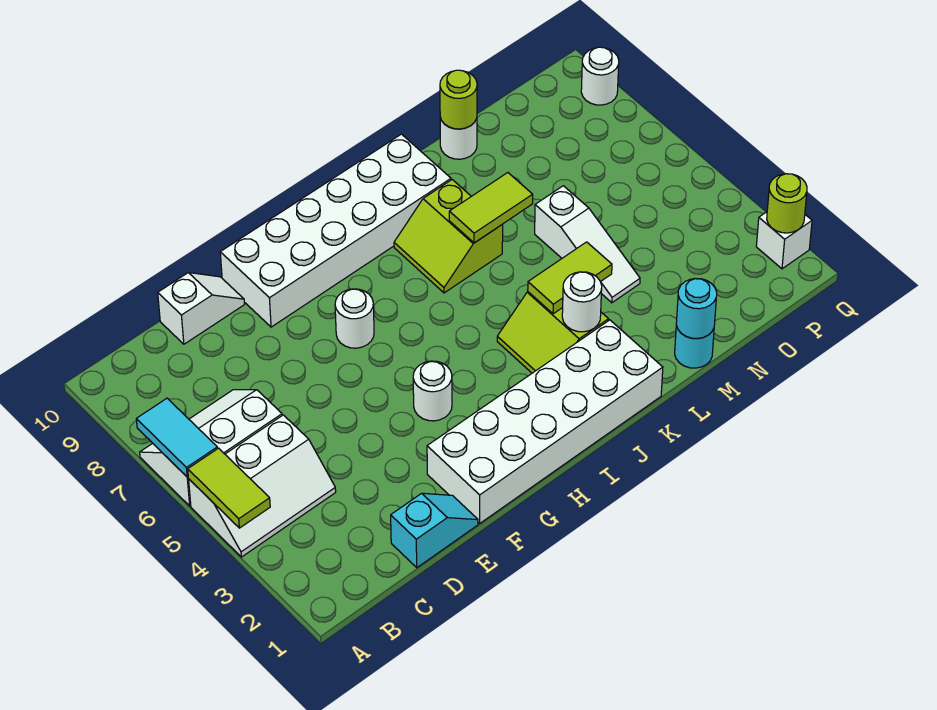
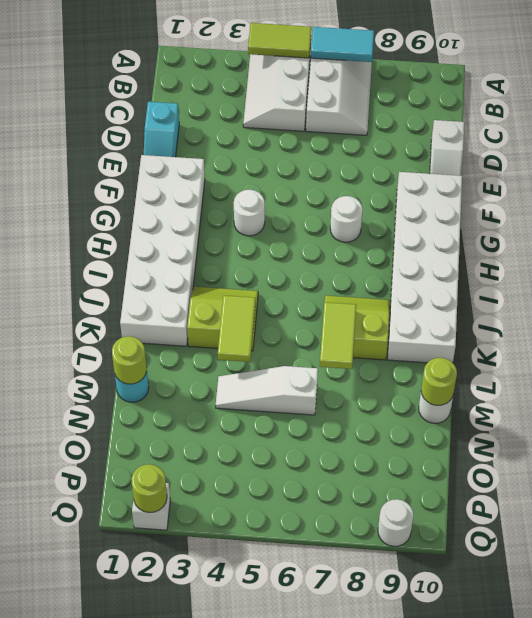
white round brick K3 level 2 -> none
cyan round brick M1 level 2 -> lime round brick M1 level 2

